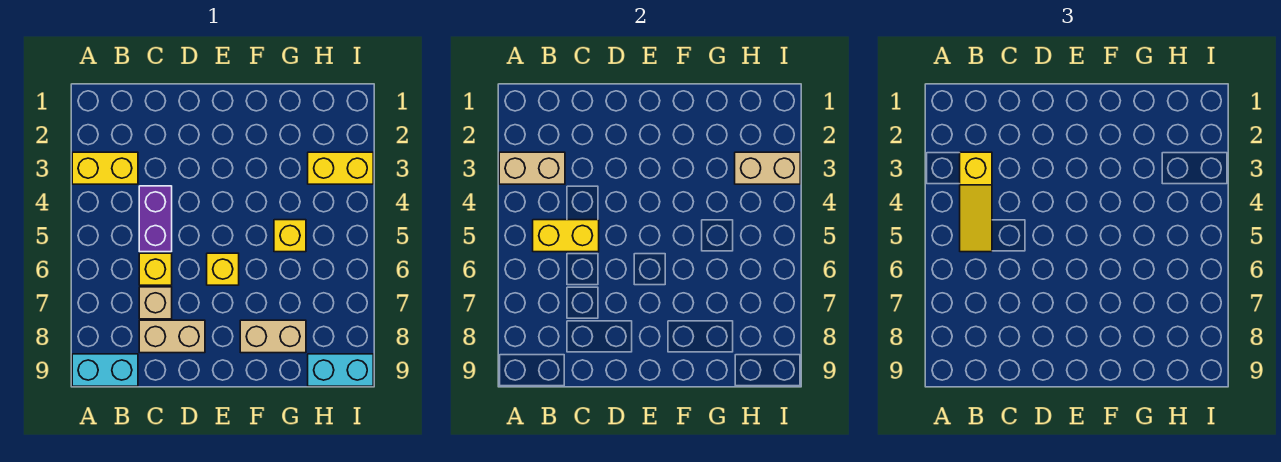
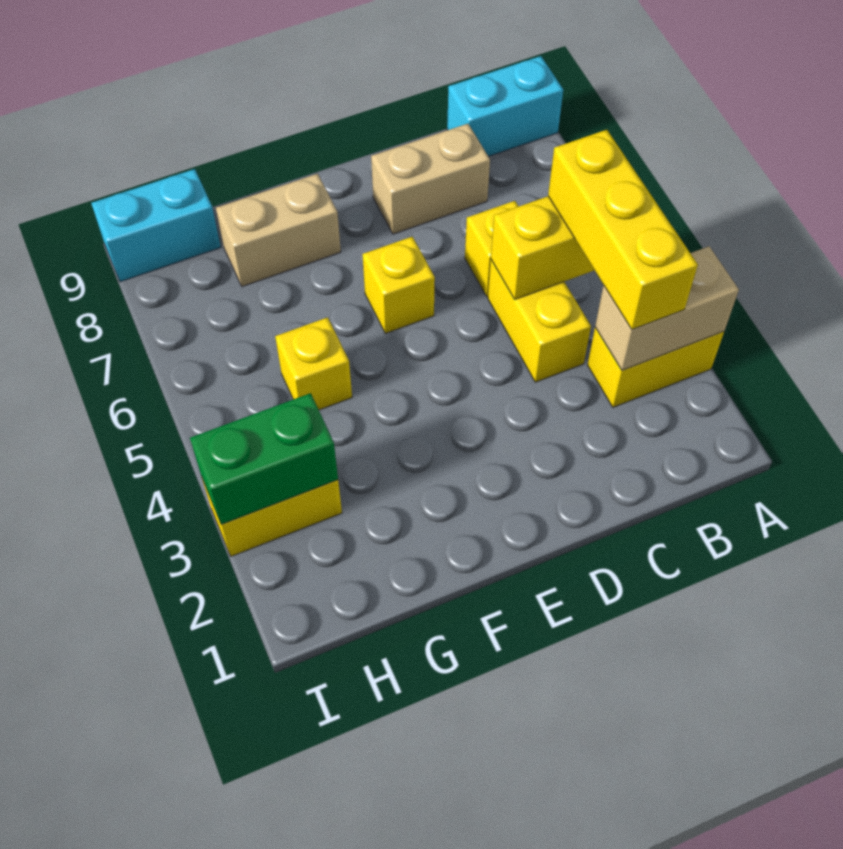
yellow slope B3:B5 level 3 top 3 -> yellow brick B3:B5 level 3
purple brick C4:C5 level 1 -> yellow brick C4:C5 level 1
tan brick C7 level 1 -> none
tan brick H3:I3 level 2 -> green brick H3:I3 level 2

